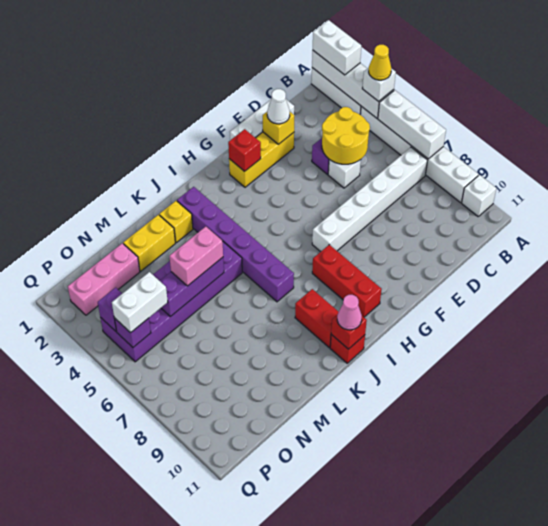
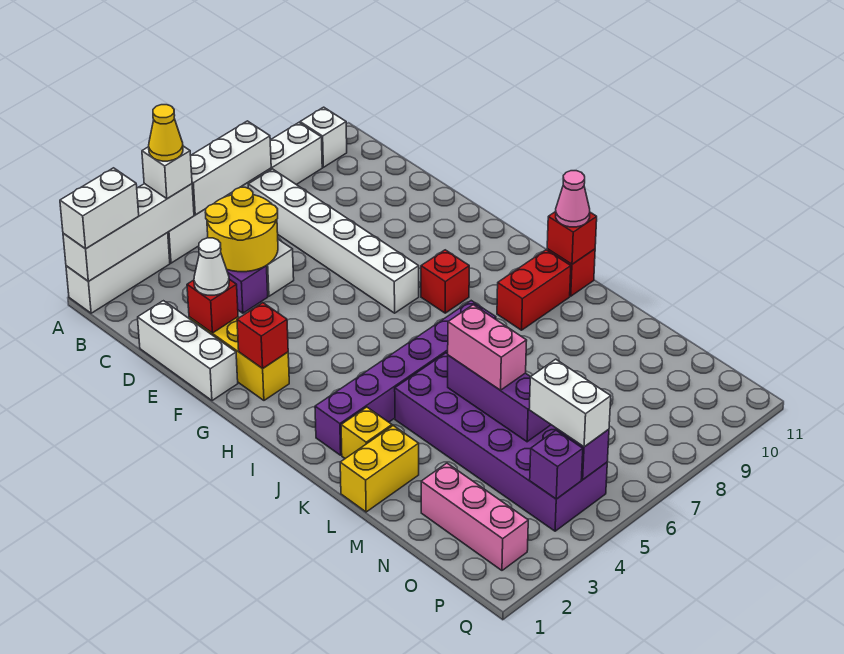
yellow brick E2 level 2 -> red brick E2 level 2
red brick H8:H10 level 1 -> red brick H8 level 1
yellow brick L2:M2 level 1 -> yellow brick L1:L2 level 1

